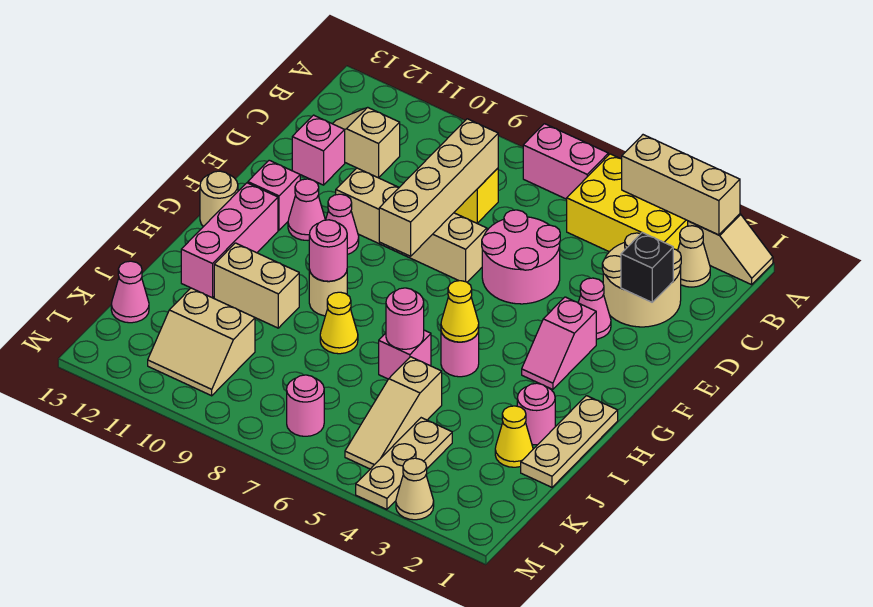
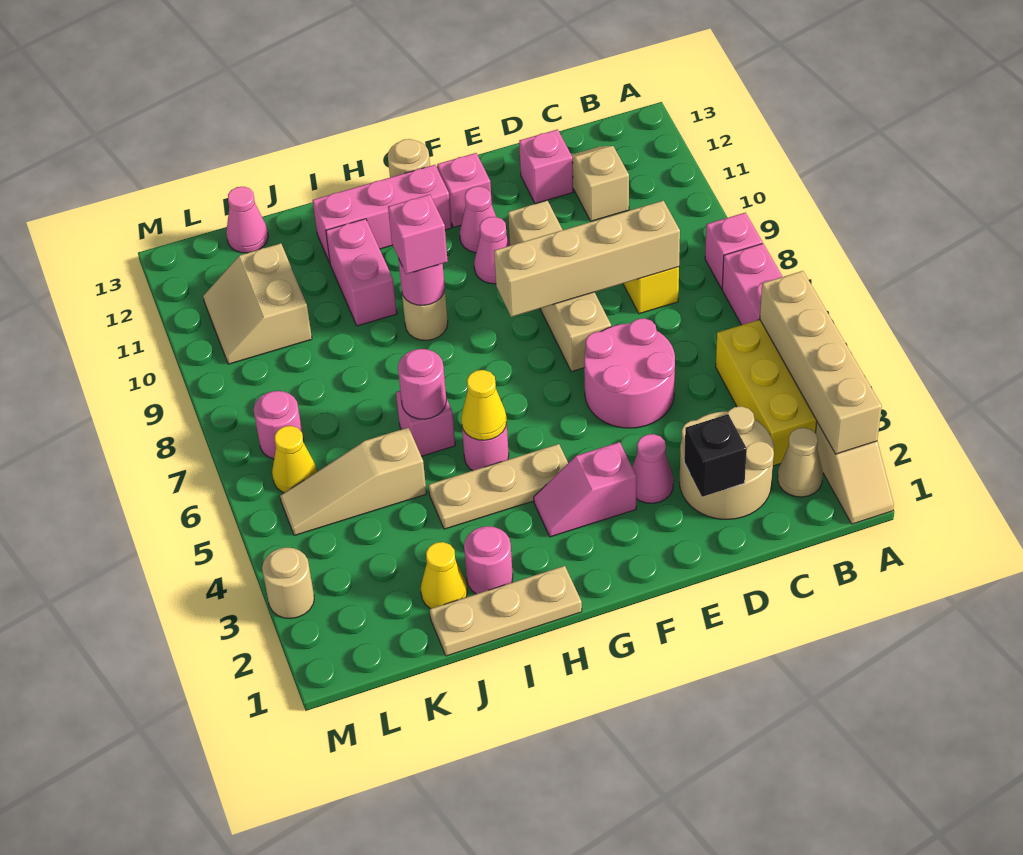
tan brick A2:A4 level 2 -> tan brick A2:A5 level 2
none -> pink brick A8 level 1
none -> pink brick H9 level 3
yellow cone I8 level 1 -> yellow cone L6 level 1
tan brick I10:I11 level 1 -> pink brick I10:I11 level 1
tan plate K4:M4 level 1 -> tan plate G4:I4 level 1
tan cone M3 level 1 -> tan round brick M3 level 1

